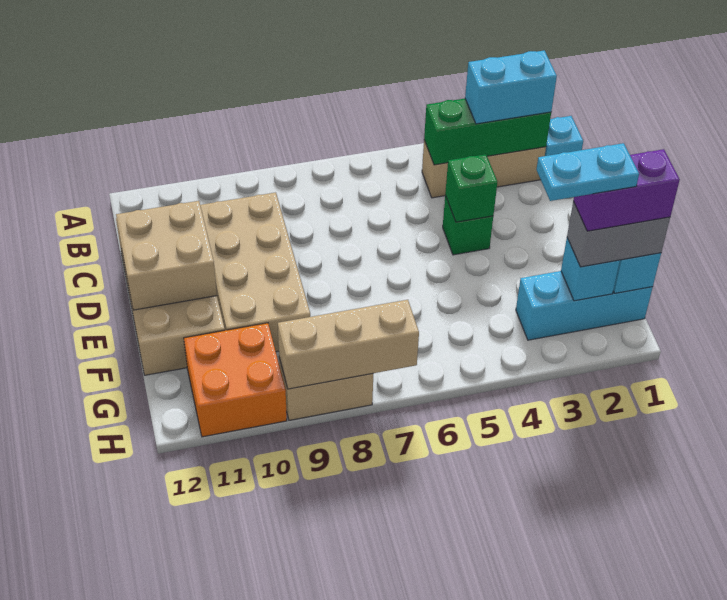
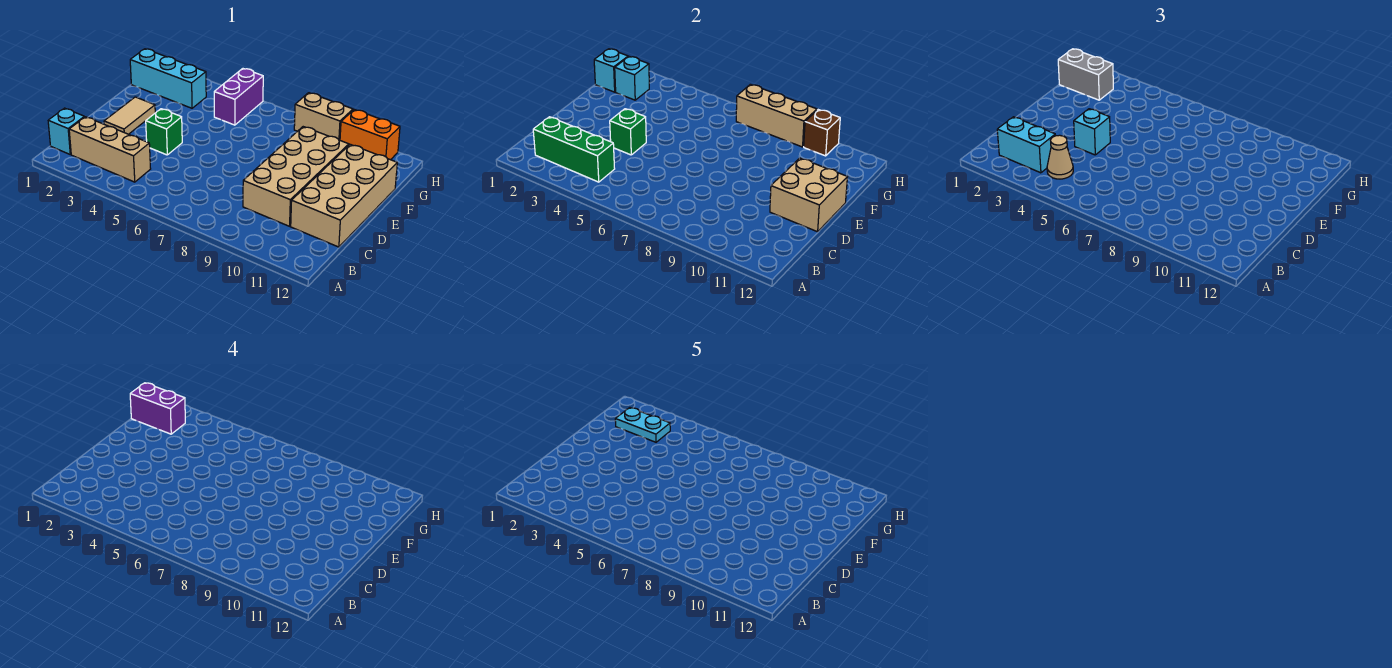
none -> tan cone B4 level 3
none -> tan tile D2:E2 level 1
none -> cyan brick D4 level 3
none -> purple brick G5:H5 level 1
orange brick G10:H11 level 1 -> orange brick H10:H11 level 1
none -> brown brick H10 level 2

